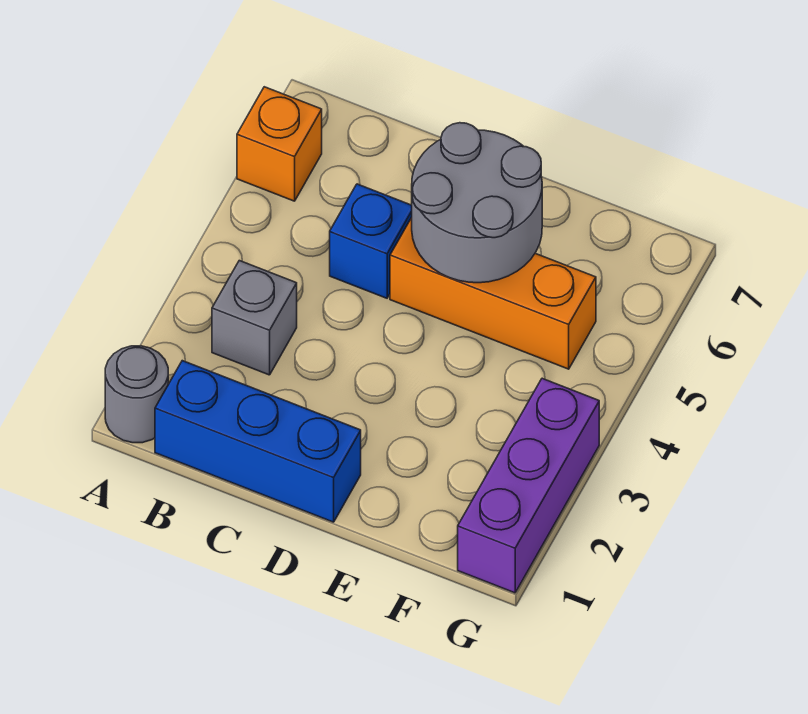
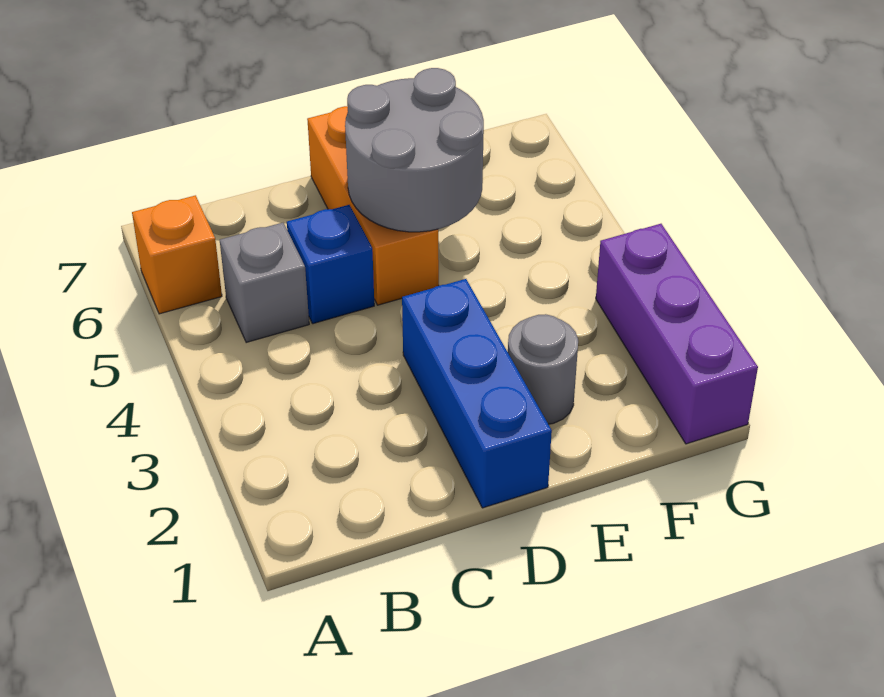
grey round brick A1 level 1 -> grey round brick E2 level 1
blue brick B1:D1 level 1 -> blue brick D1:D3 level 1
grey brick B3 level 1 -> grey brick B5 level 1
orange brick D5:F5 level 1 -> orange brick D5:D7 level 1

